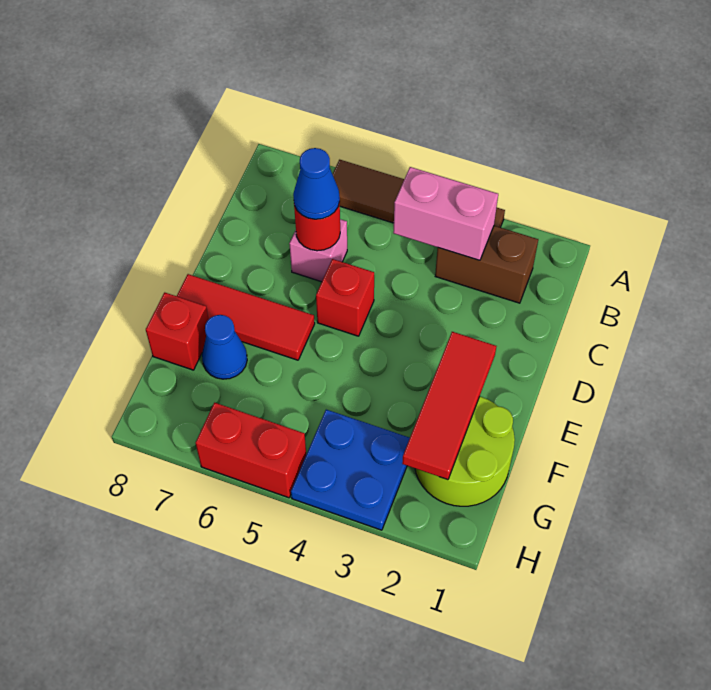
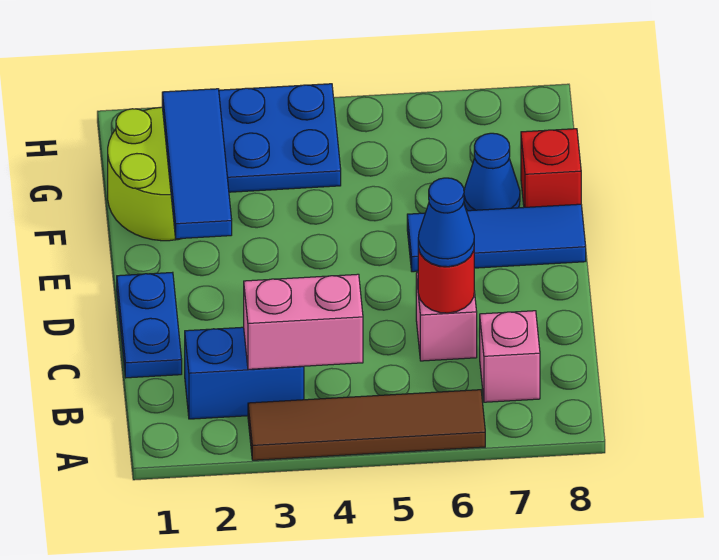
brown brick B2:B3 level 1 -> blue brick B2:B3 level 1
none -> pink brick B7 level 1
none -> blue plate C1:D1 level 1
red brick D5 level 1 -> none
red tile E2:G2 level 2 -> blue tile E2:G2 level 2
red tile E6:E8 level 1 -> blue tile E6:E8 level 1
red brick H5:H6 level 1 -> none

